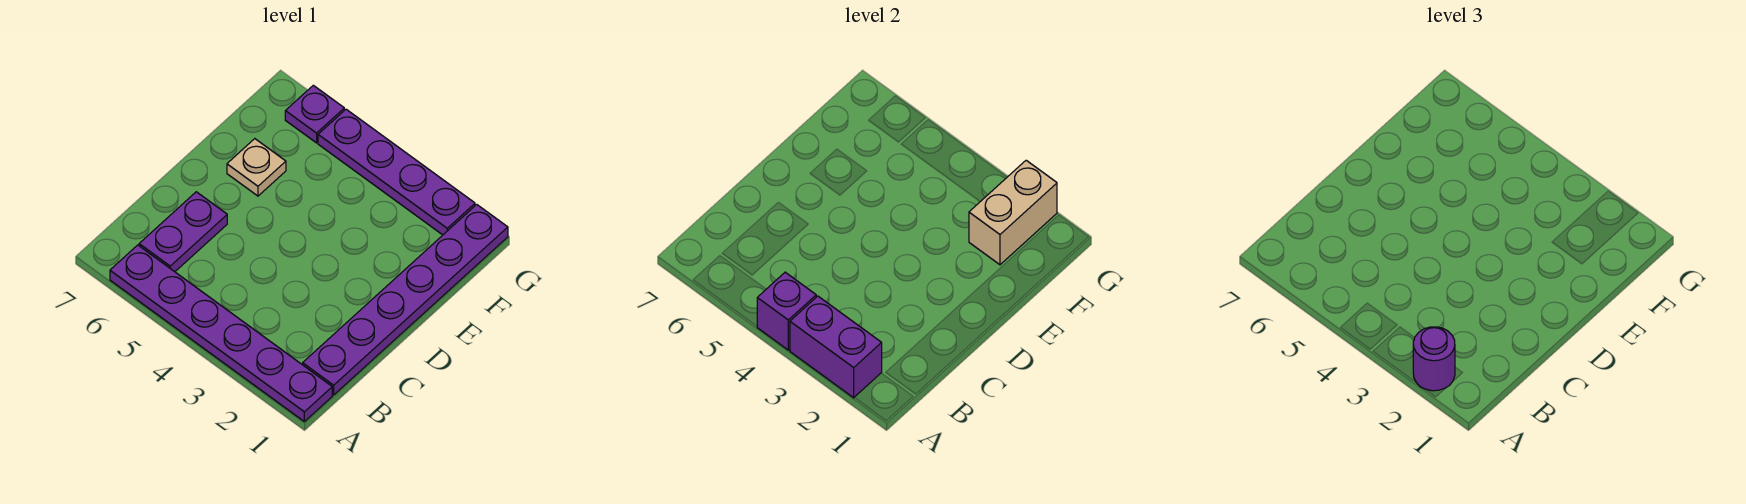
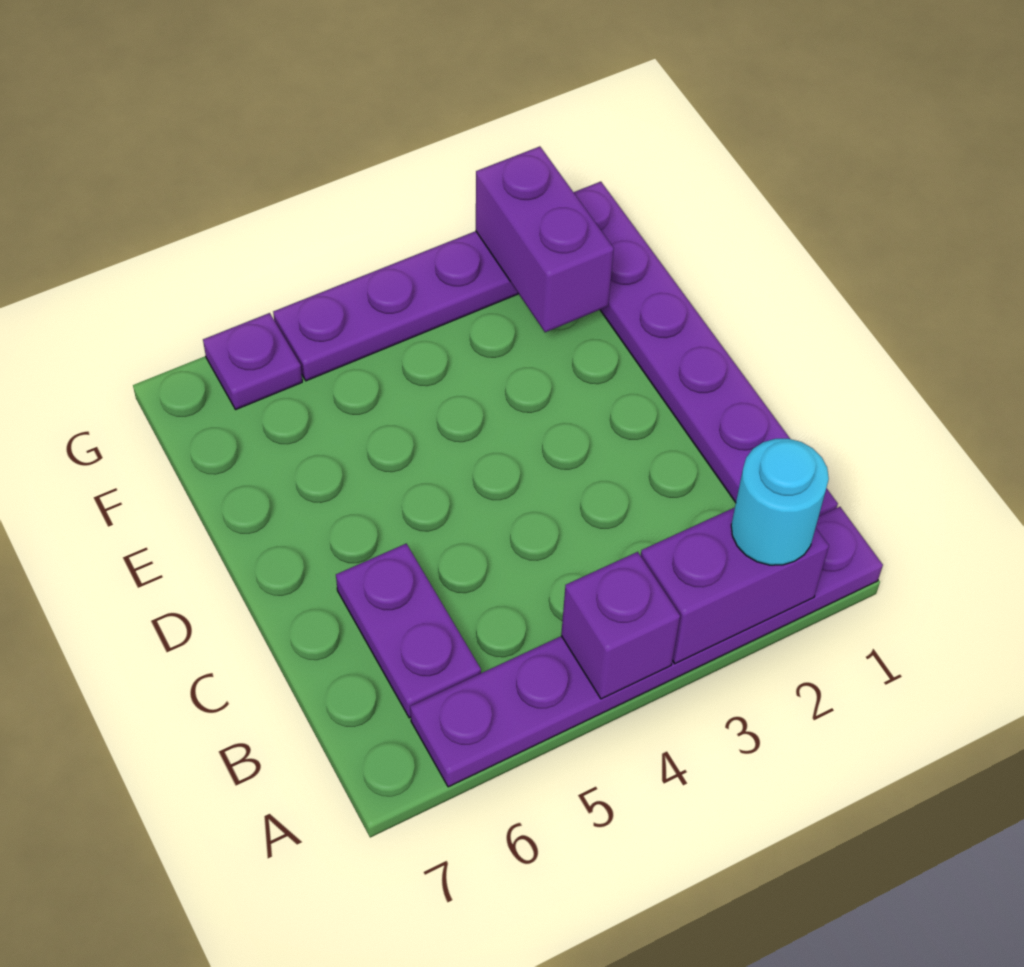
purple round brick A2 level 3 -> cyan round brick A2 level 3
tan plate E6 level 1 -> none
tan brick F2:G2 level 2 -> purple brick F2:G2 level 2

